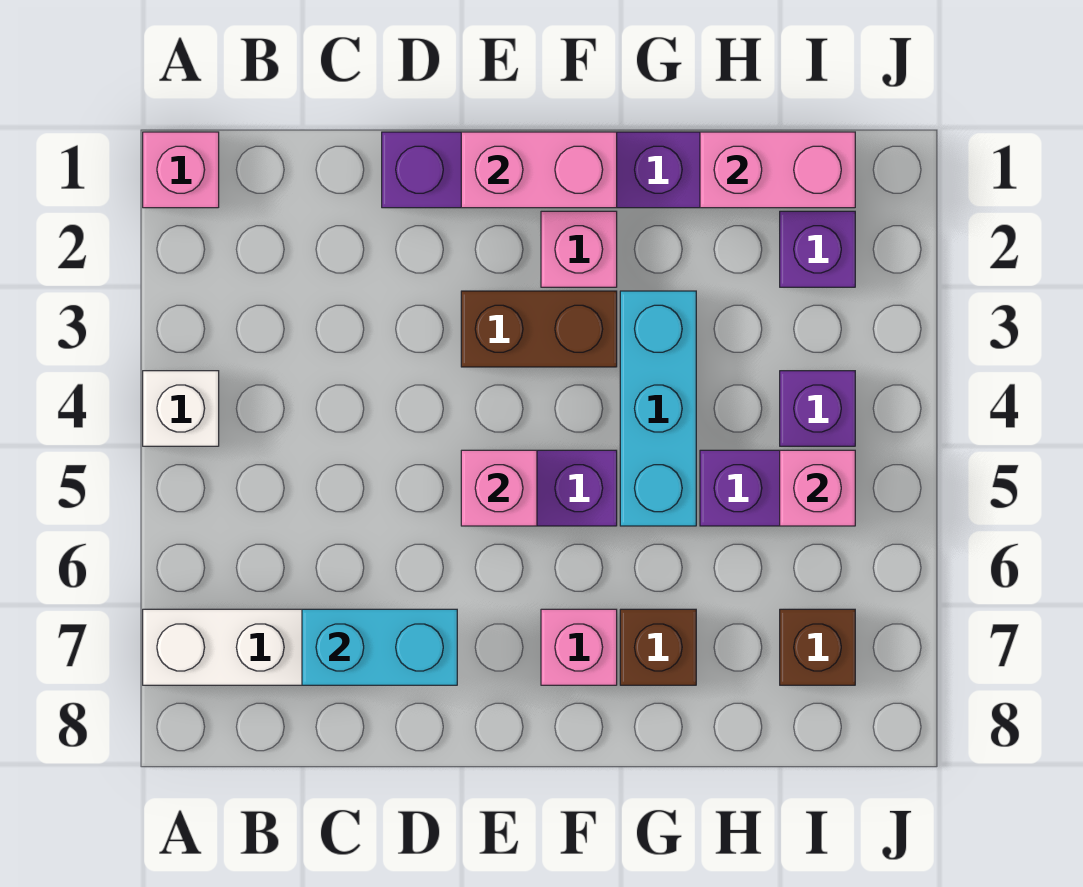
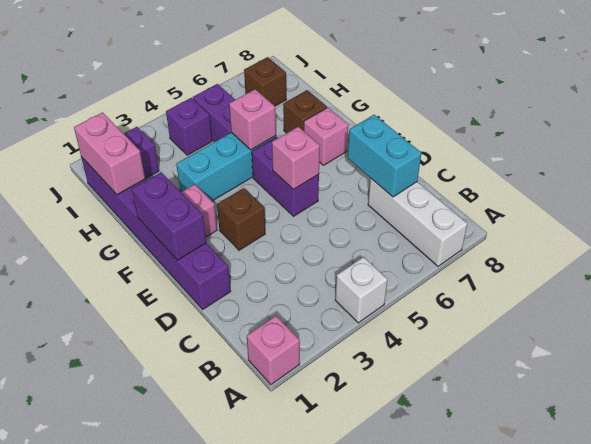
pink brick E1:F1 level 2 -> purple brick E1:F1 level 2
brown brick E3:F3 level 1 -> brown brick E3 level 1
pink brick I5 level 2 -> pink brick G5 level 2

